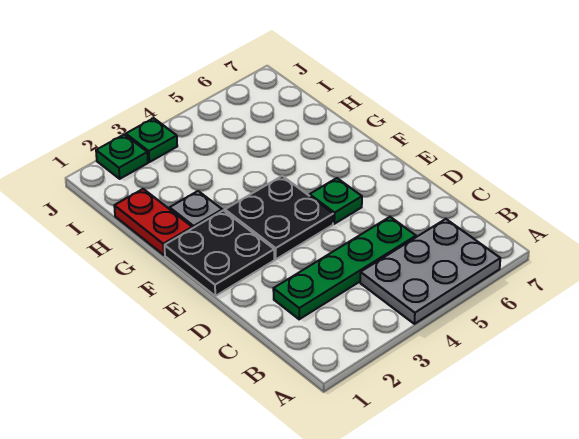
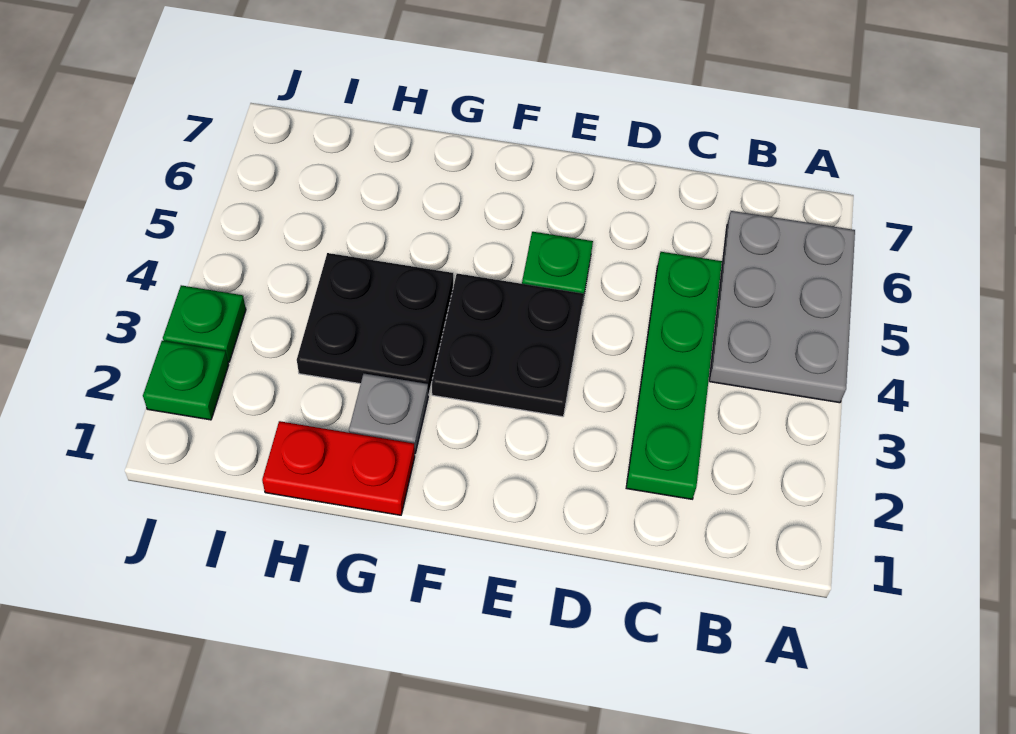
black plate E1:F2 level 1 -> black plate G3:H4 level 1

